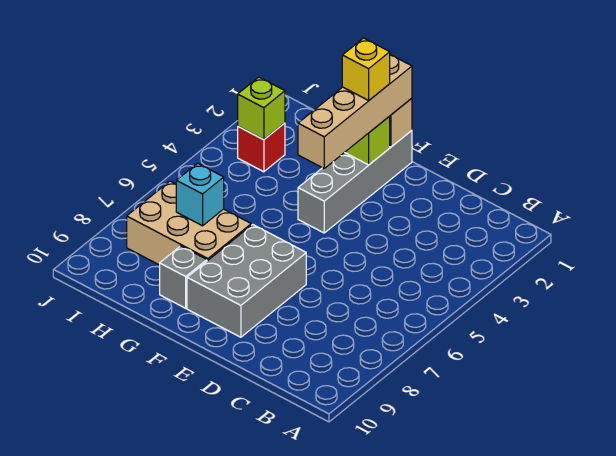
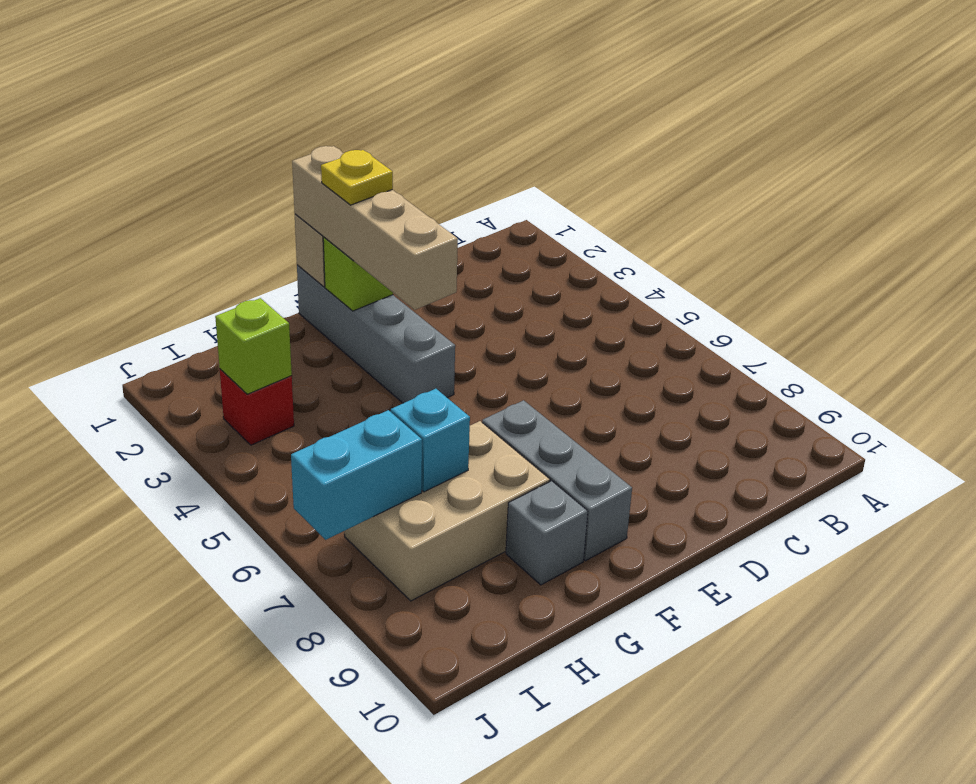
grey brick E7:F9 level 1 -> grey brick F7:F9 level 1
yellow brick F2 level 4 -> yellow plate F2 level 4
none -> cyan brick I7:J7 level 2

